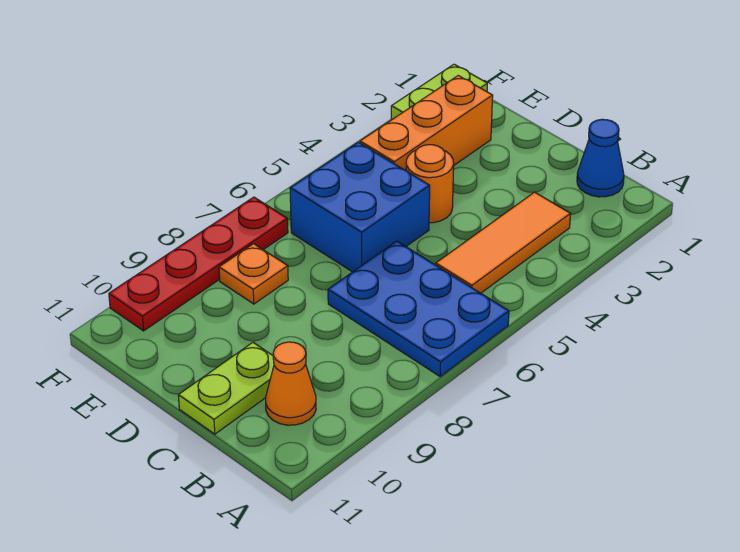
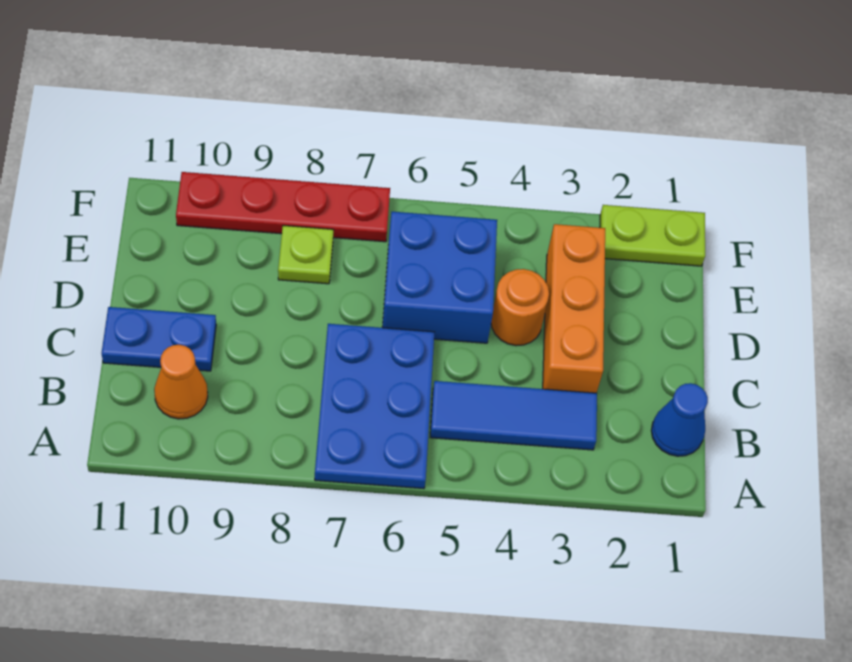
orange tile B3:B5 level 1 -> blue tile B3:B5 level 1
lime plate C10:C11 level 1 -> blue plate C10:C11 level 1
orange brick E2:E4 level 1 -> orange brick C3:E3 level 1
orange plate E8 level 1 -> lime plate E8 level 1

